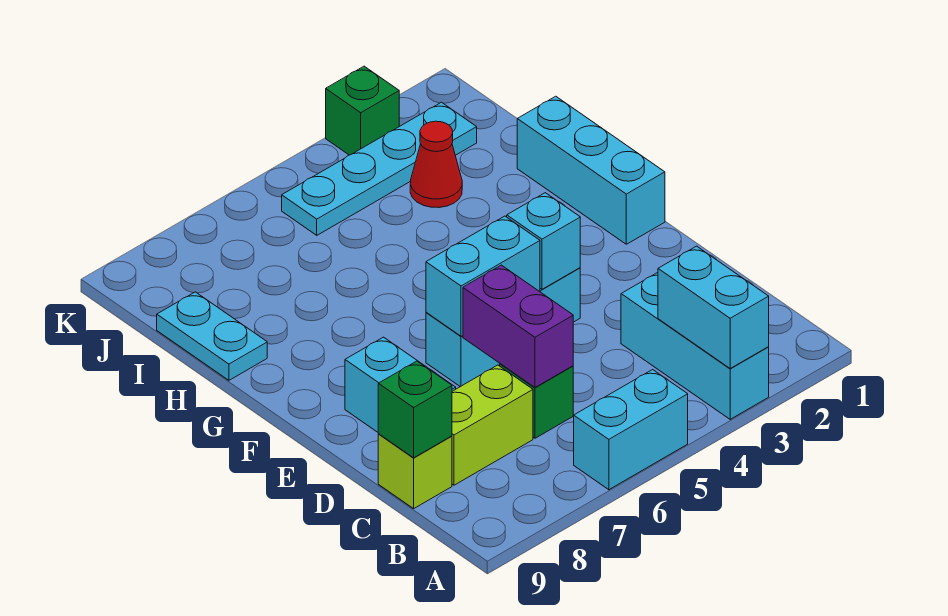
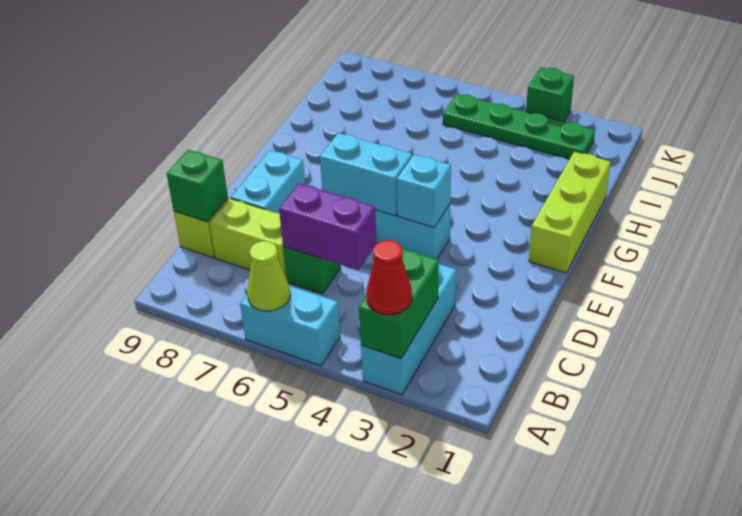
cyan brick A3:B3 level 2 -> green brick A3:B3 level 2
none -> lime cone A6 level 2
purple brick C6:D6 level 2 -> purple brick C5:C6 level 2
cyan brick F1:H1 level 1 -> lime brick F1:H1 level 1
cyan plate H9:I9 level 1 -> none
red cone I3 level 1 -> red cone A3 level 3
cyan plate J2:J5 level 1 -> green plate J2:J5 level 1

